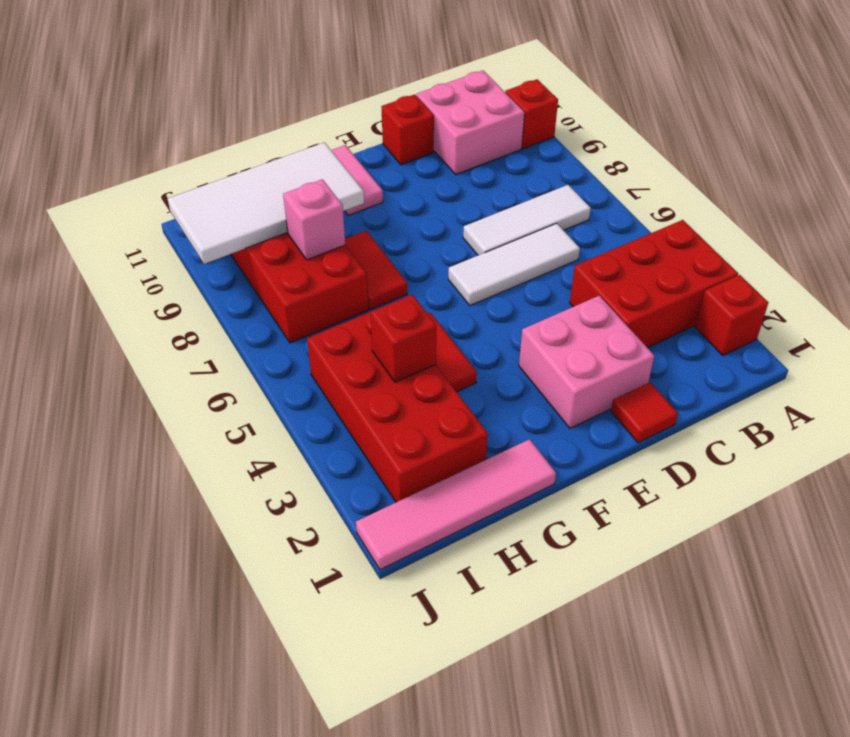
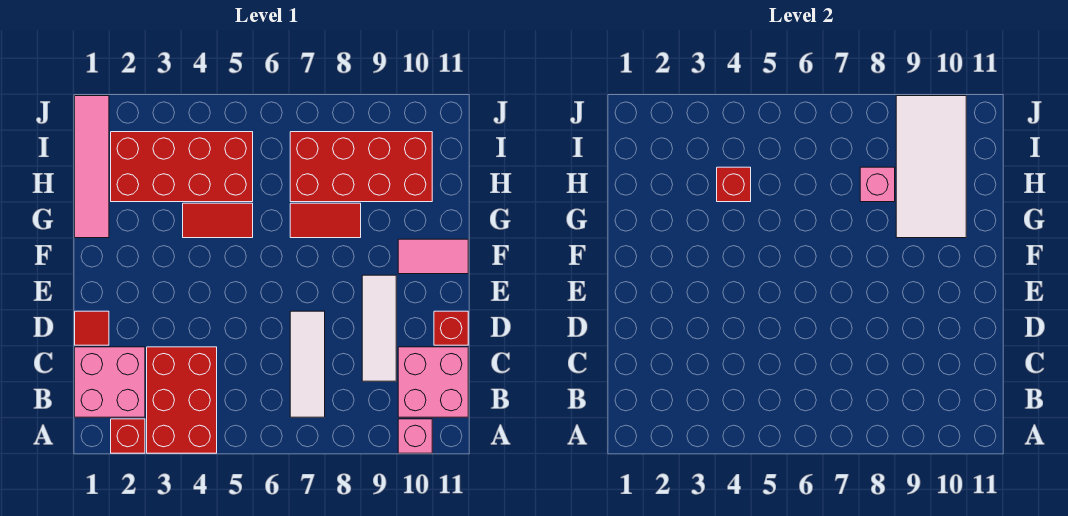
red brick A10 level 1 -> pink brick A10 level 1
white tile C6:E6 level 1 -> white tile C9:E9 level 1
pink brick D2:E3 level 1 -> pink brick B1:C2 level 1

